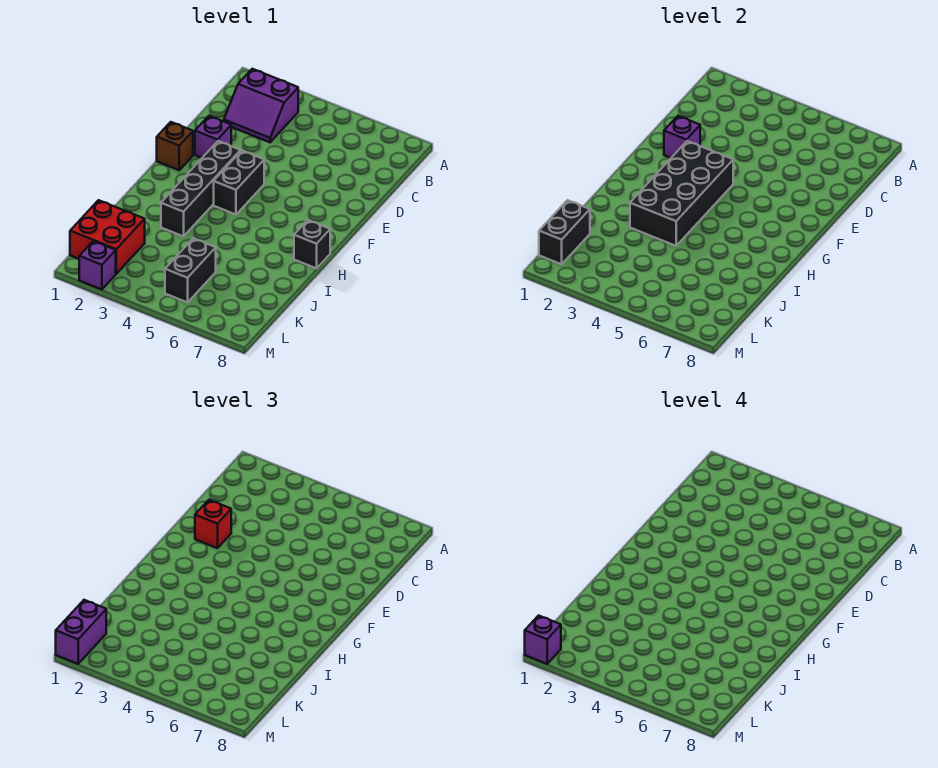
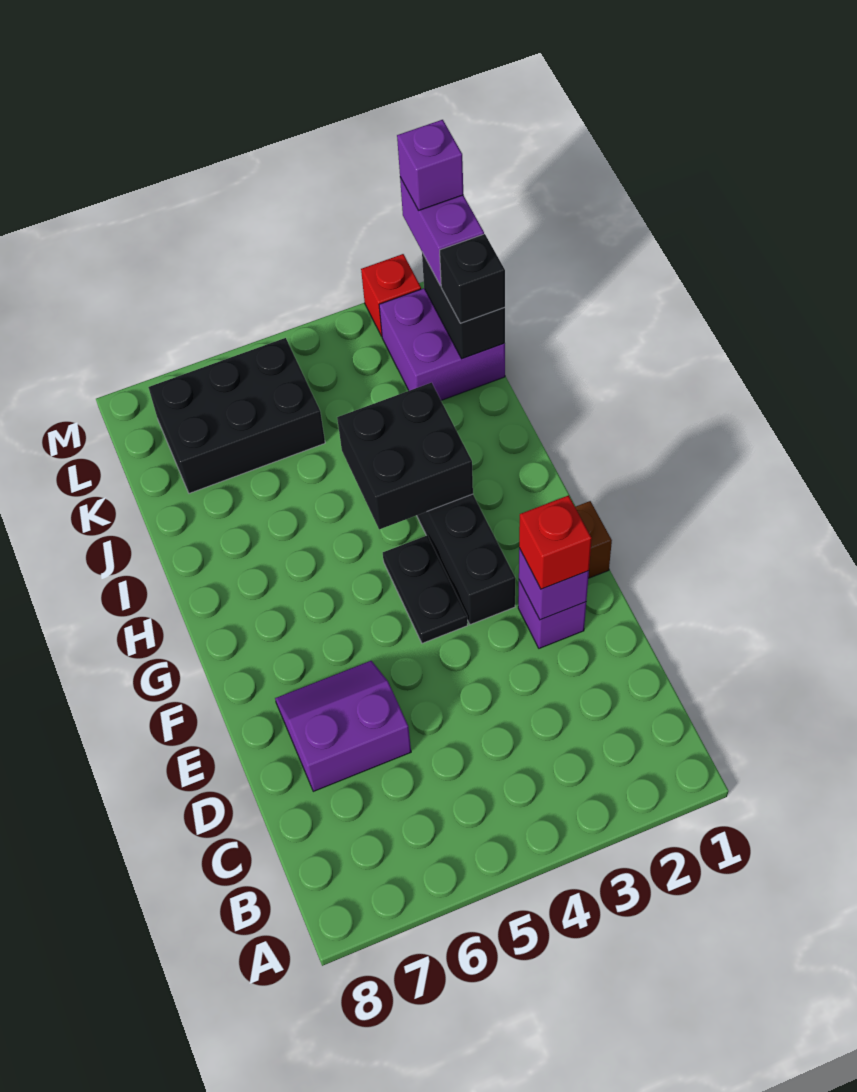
purple slope B2:C3 level 1 top B -> purple slope D6:E7 level 1 top D
black brick F3:I4 level 2 -> black brick H3:I4 level 2
black brick F4:G4 level 1 -> black plate F4:G4 level 1
black brick H8 level 1 -> black brick K1 level 3
red brick K1:L2 level 1 -> purple brick K1:L2 level 1
black brick K5:L5 level 1 -> black brick K5:L7 level 1
purple brick M2 level 1 -> red brick M2 level 1

